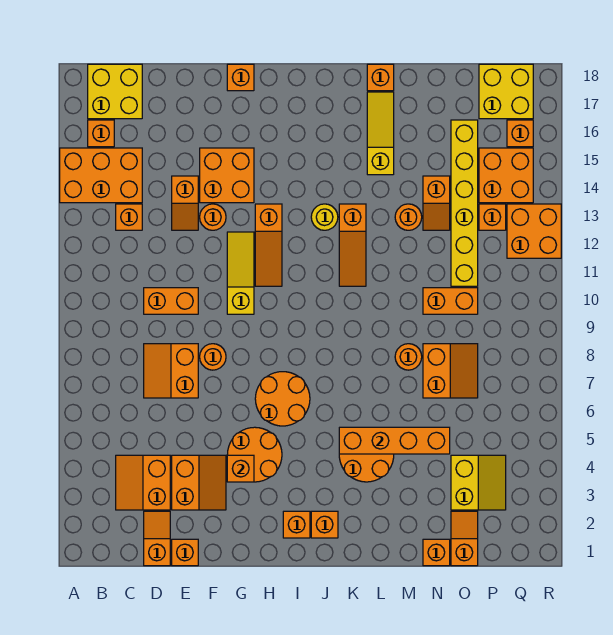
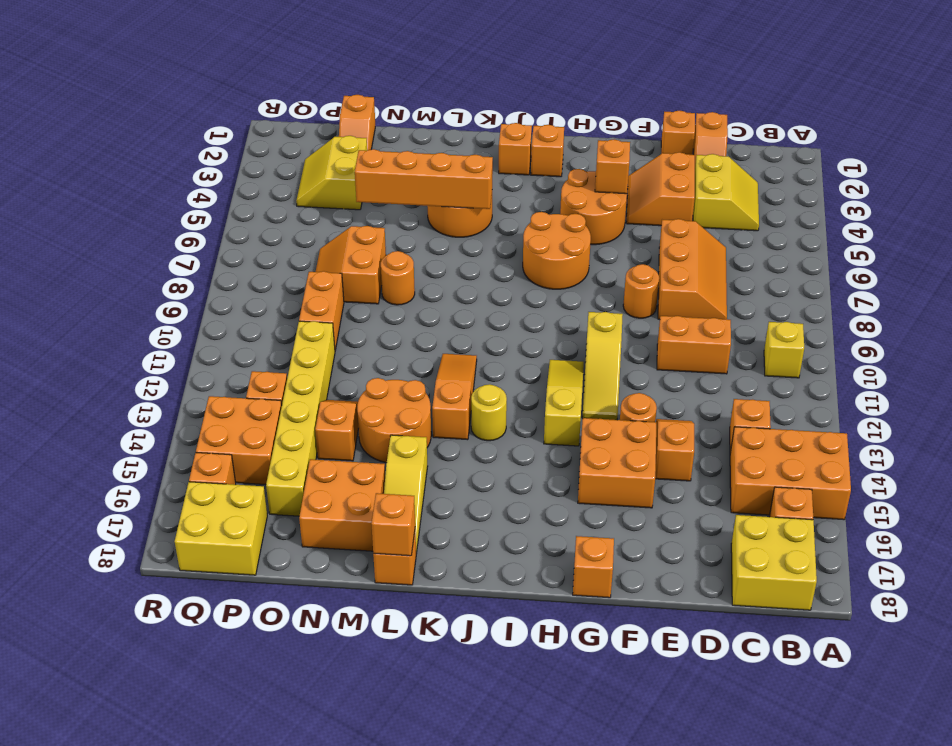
none -> yellow brick B10 level 1
orange slope C3:D4 level 1 top D -> yellow slope C3:D4 level 1 top D
orange slope D7:E8 level 1 top E -> orange slope D6:E8 level 1 top E
orange slope H11:H13 level 1 top 13 -> yellow slope H11:H13 level 1 top 13
orange round brick M13 level 1 -> orange round brick L13:M14 level 1
orange brick N1 level 1 -> orange brick L18 level 2
orange brick N10:O10 level 1 -> orange brick O9:O10 level 1
orange brick Q12:R13 level 1 -> orange brick M16:N17 level 1

